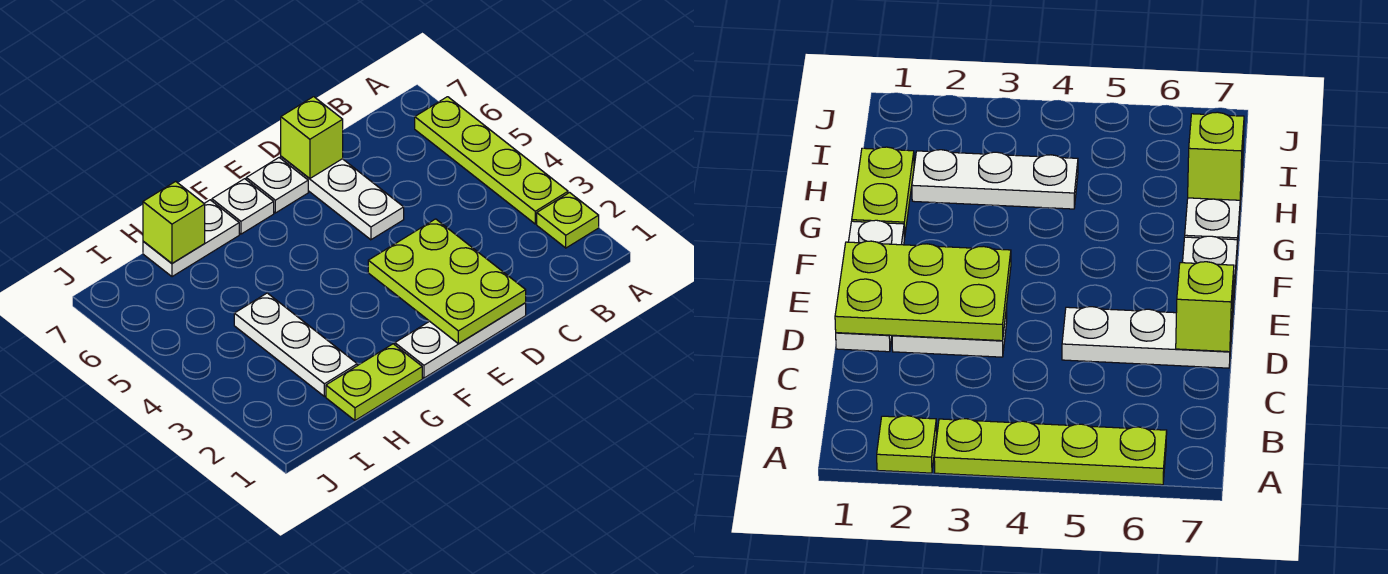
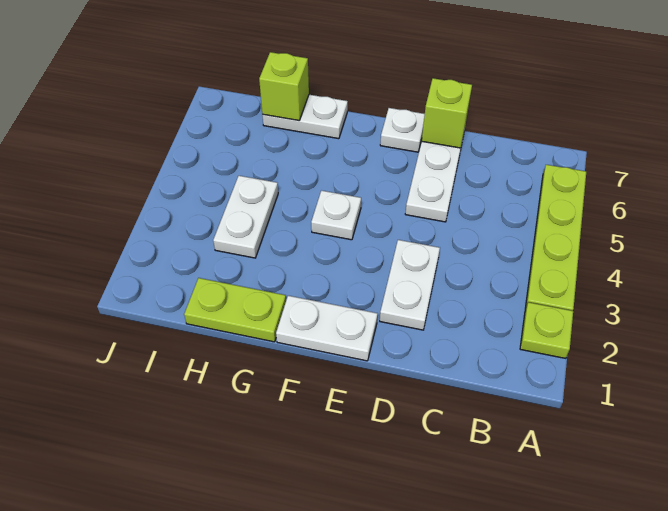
white plate D1:F1 level 1 -> white plate E1:F1 level 1
lime plate D1:E3 level 2 -> none
white plate F7 level 1 -> white plate F4 level 1
white plate H2:H4 level 1 -> white plate H3:H4 level 1

